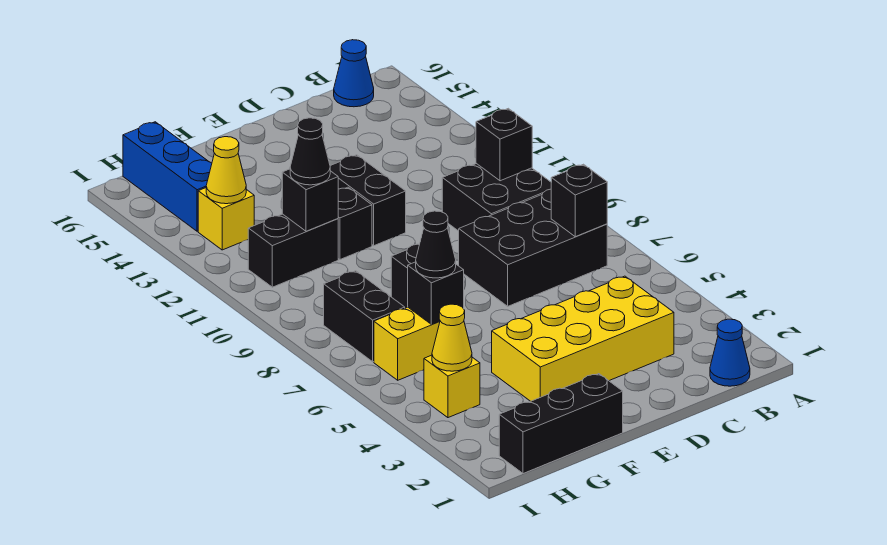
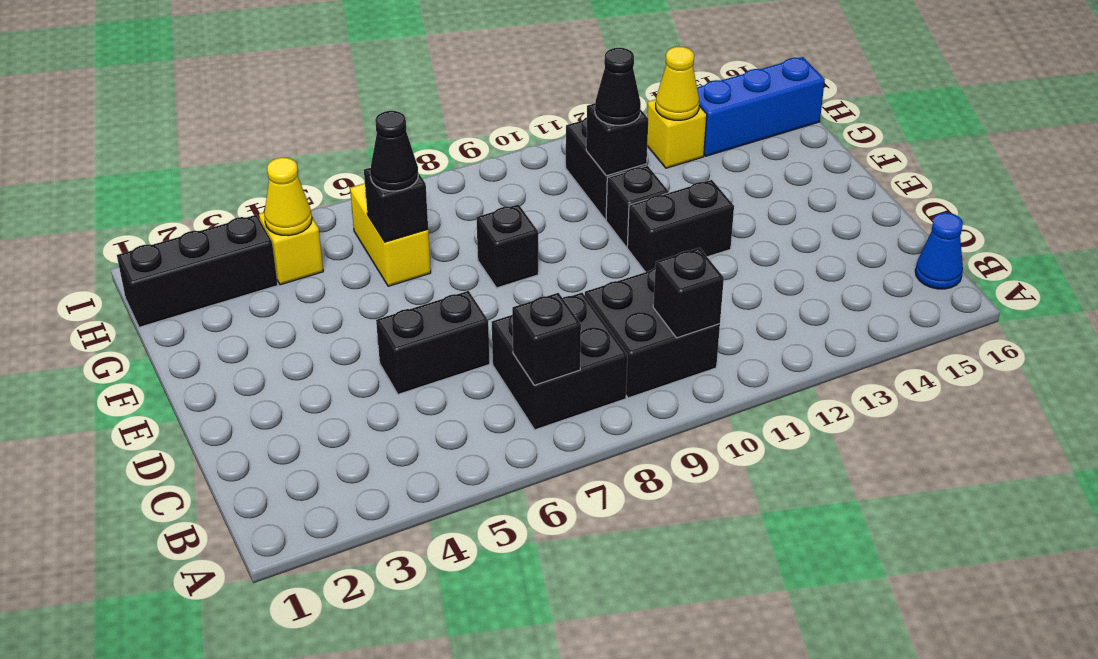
blue cone B1 level 1 -> none
black brick B7:D8 level 1 -> black brick B7:C8 level 1
yellow brick C3:F4 level 1 -> none
black brick F1:H1 level 1 -> black brick H1:H3 level 1
black brick H7:H8 level 1 -> black brick D5:D6 level 1

